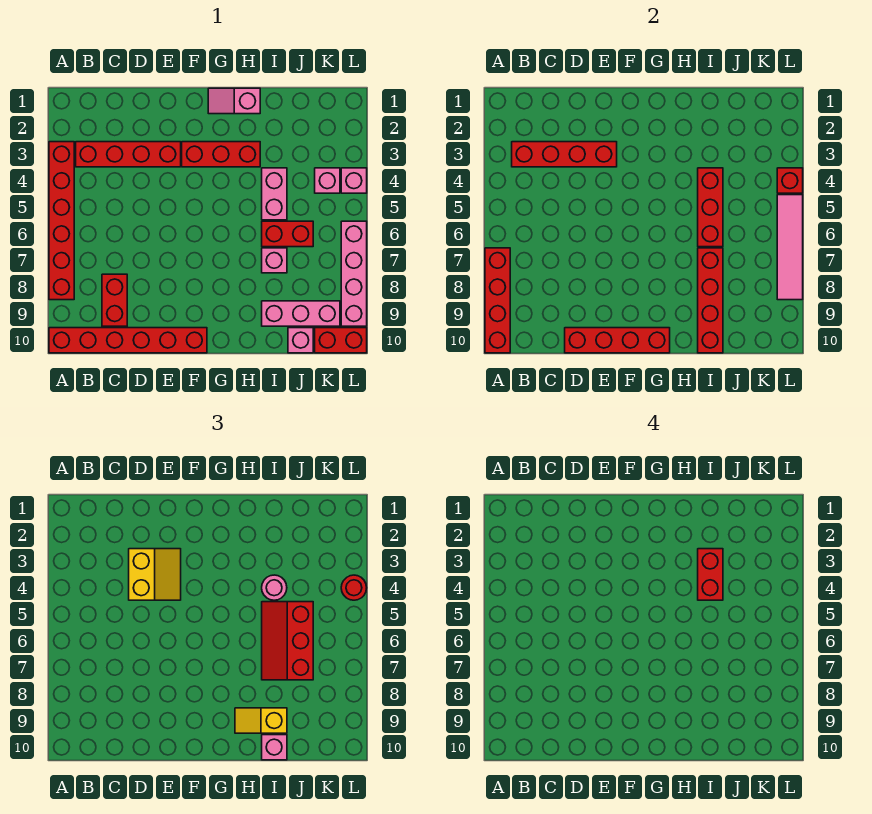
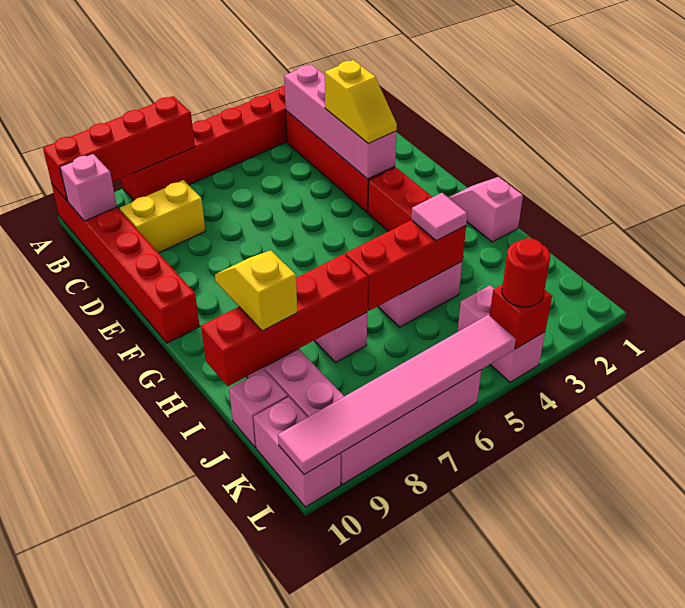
red brick B3:E3 level 2 -> pink brick B3:E3 level 2
red brick C8:C9 level 1 -> yellow brick C8:C9 level 1
yellow slope D3:E4 level 3 top D -> yellow slope D3:E3 level 3 top D
red brick D10:G10 level 2 -> none
red brick I3:I4 level 4 -> none
pink round brick I4 level 3 -> pink tile I4 level 3
red slope I5:J7 level 3 top J -> none
red brick I6:J6 level 1 -> none
pink brick I10 level 3 -> pink brick B10 level 2
red brick K10:L10 level 1 -> pink brick K10:L10 level 1
pink tile L5:L8 level 2 -> pink tile L5:L10 level 2

